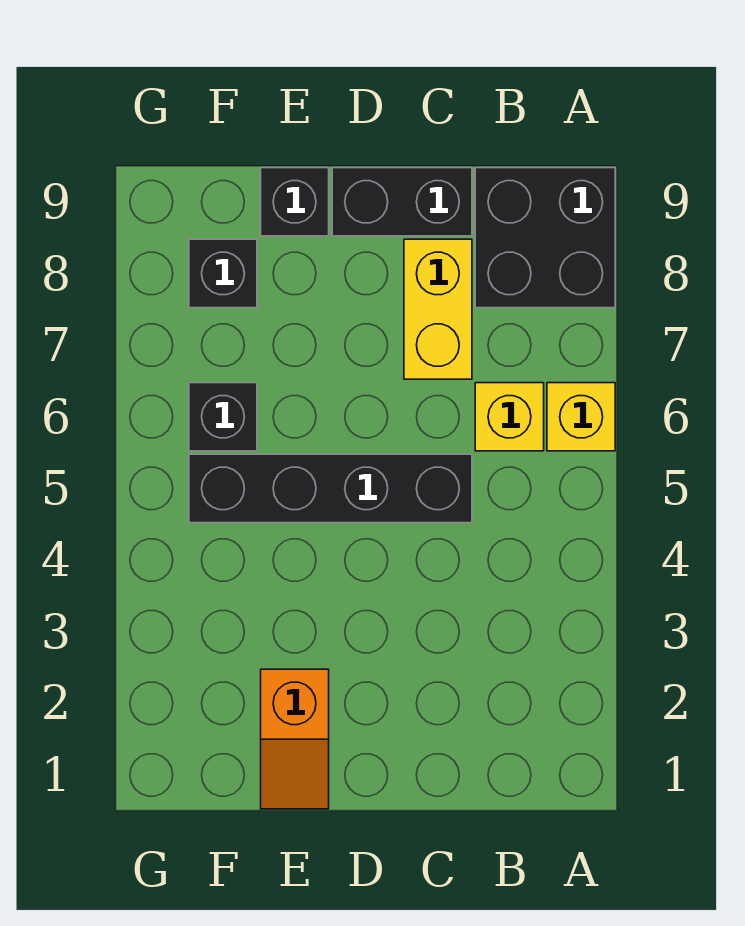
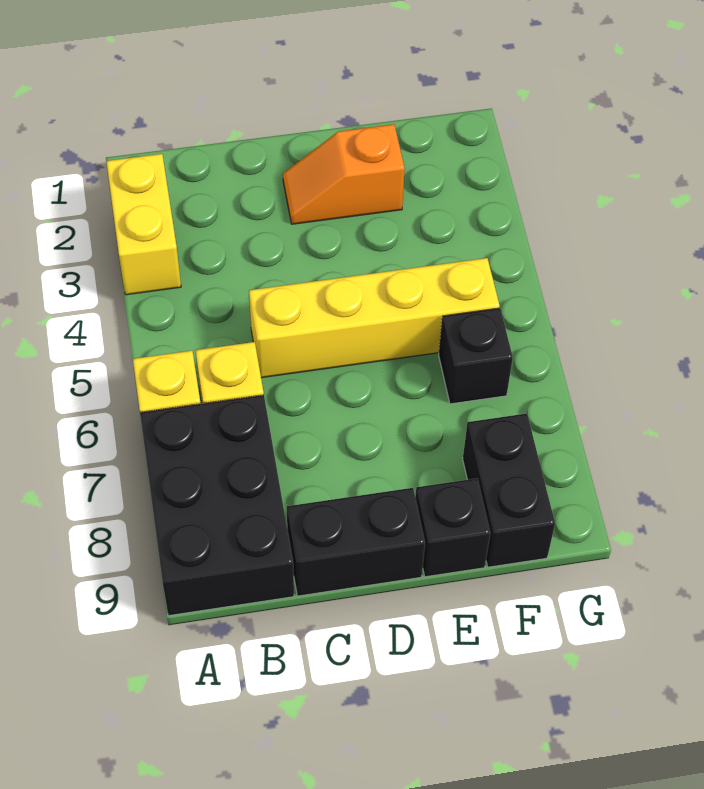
black brick A8:B9 level 1 -> black brick A7:B9 level 1
black brick C5:F5 level 1 -> yellow brick C5:F5 level 1
yellow brick C7:C8 level 1 -> yellow brick A2:A3 level 1
orange slope E1:E2 level 1 top 2 -> orange slope D2:E2 level 1 top E
black brick F8 level 1 -> black brick F8:F9 level 1

